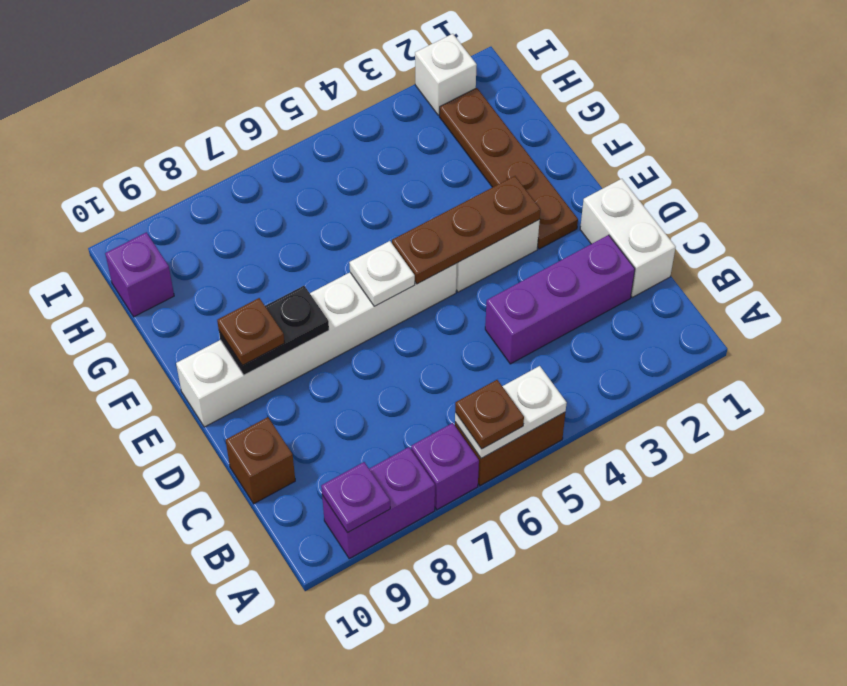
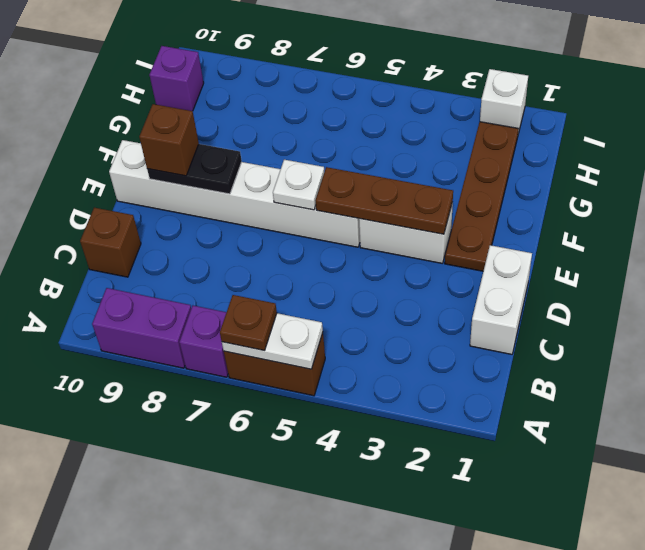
purple plate A9 level 2 -> none
purple brick C2:C4 level 1 -> none
brown plate E9 level 3 -> brown brick E9 level 3

